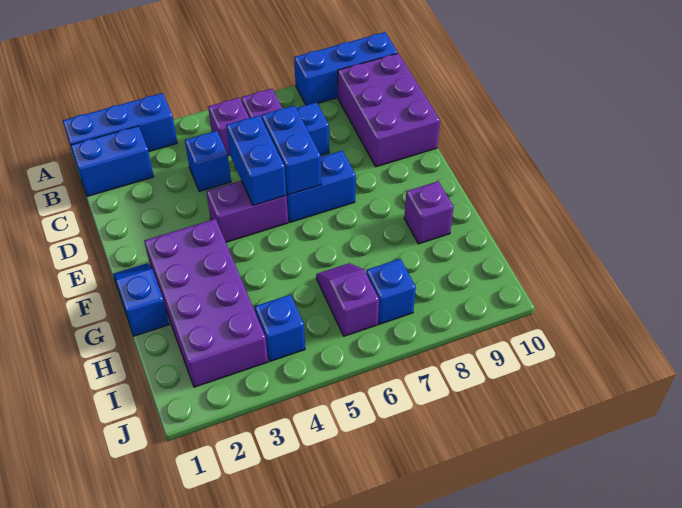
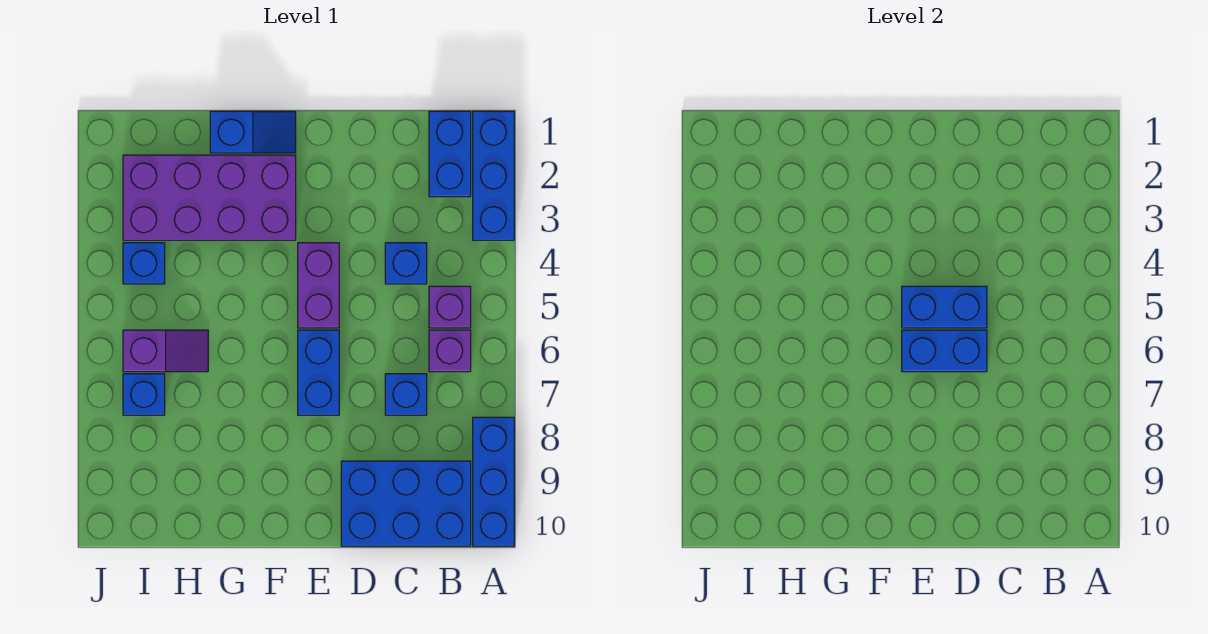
purple brick B9:D10 level 1 -> blue brick B9:D10 level 1
purple brick G9 level 1 -> none

